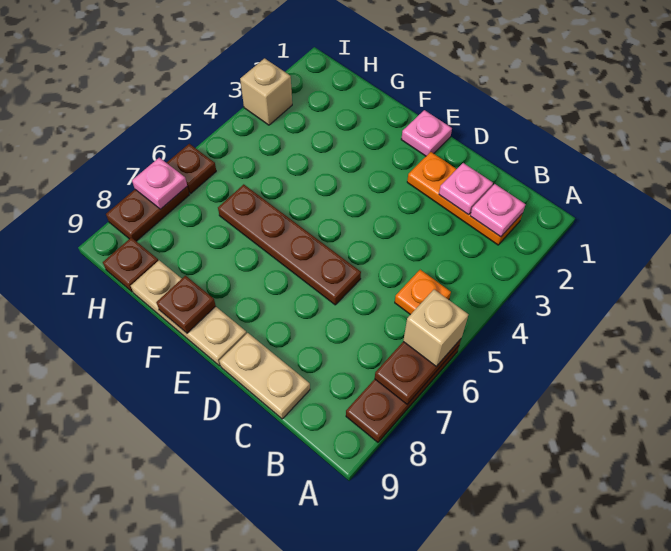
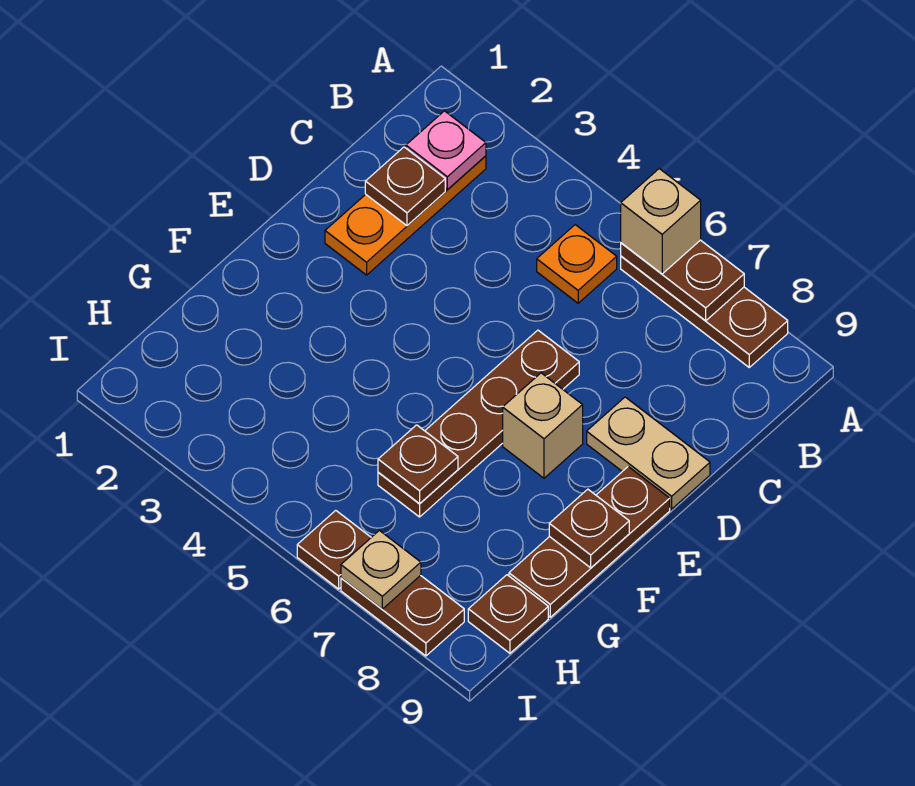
pink plate C2 level 2 -> brown plate C2 level 2
tan plate C9:D9 level 1 -> tan plate D8:D9 level 1
pink plate E1 level 1 -> none
tan plate E9:G9 level 1 -> brown plate E9:G9 level 1
none -> brown plate G6 level 2
tan brick I3 level 1 -> tan brick E7 level 1
pink plate I7 level 2 -> tan plate I7 level 2

